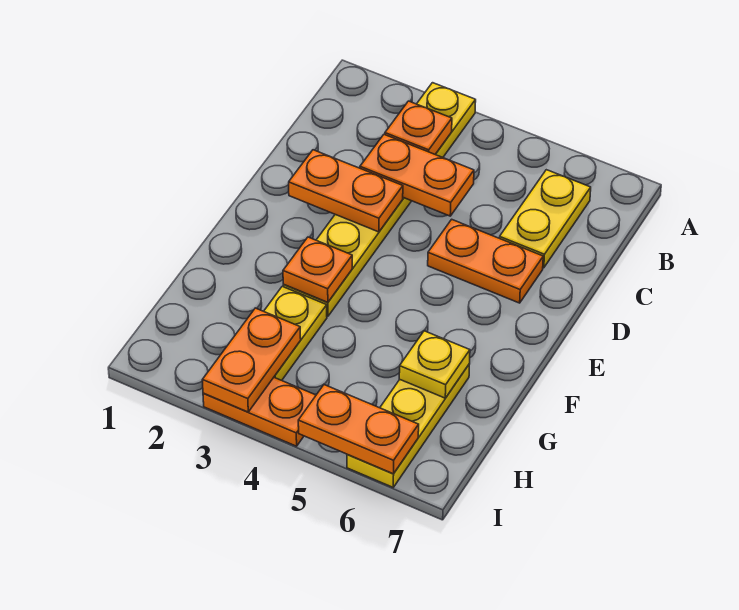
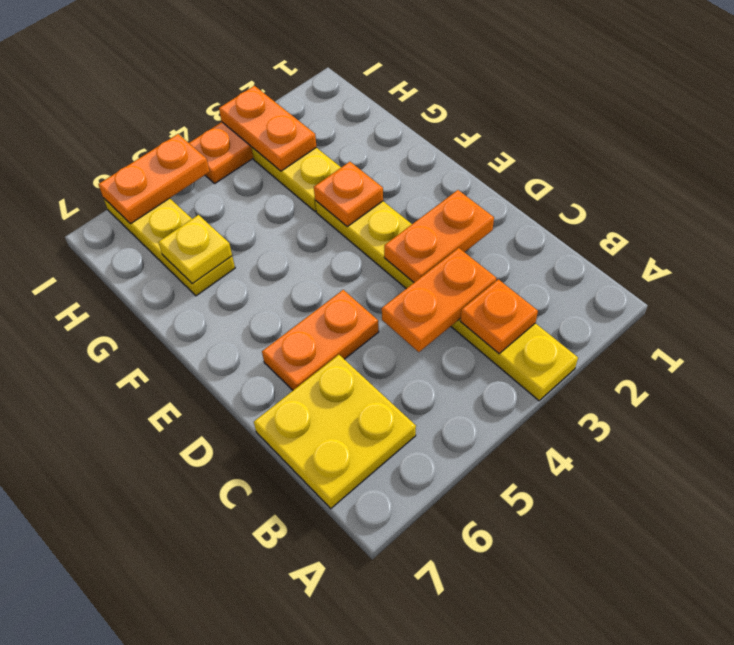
yellow plate B6:C6 level 1 -> yellow plate B6:C7 level 1

